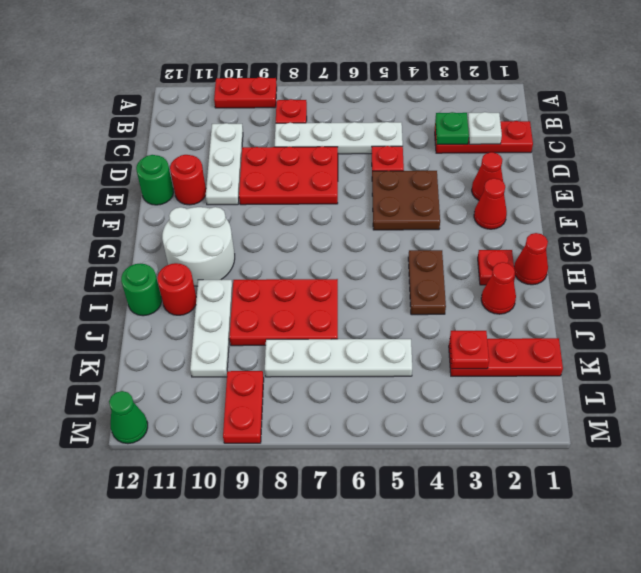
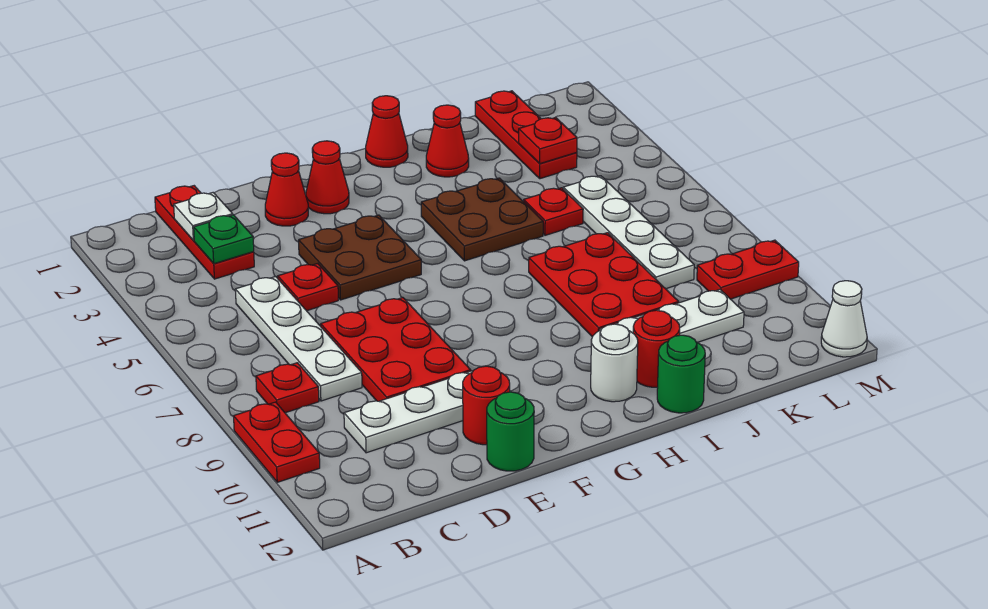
white round brick G10:H11 level 1 -> white round brick H11 level 1
red plate H2 level 1 -> red plate J5 level 1
brown plate H4:I4 level 1 -> brown plate H4:I5 level 1
green cone M12 level 1 -> white cone M12 level 1

